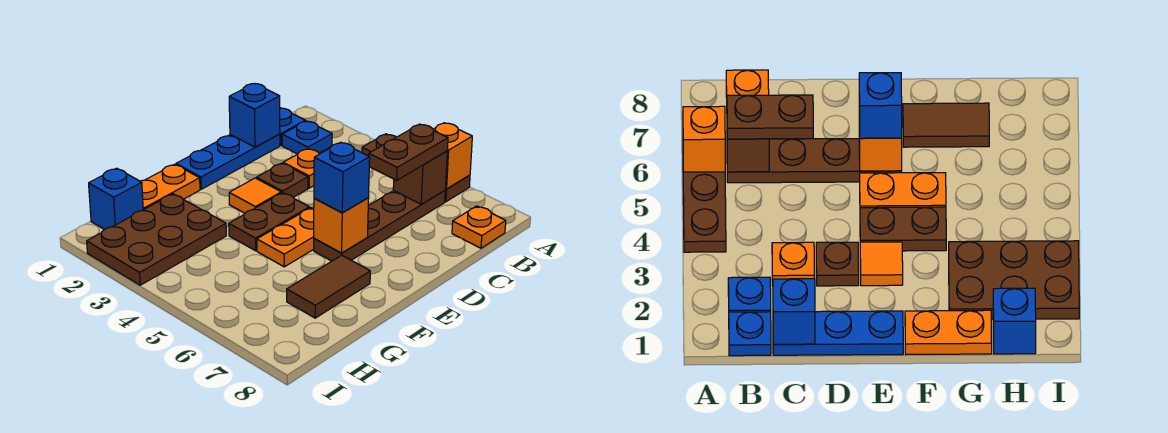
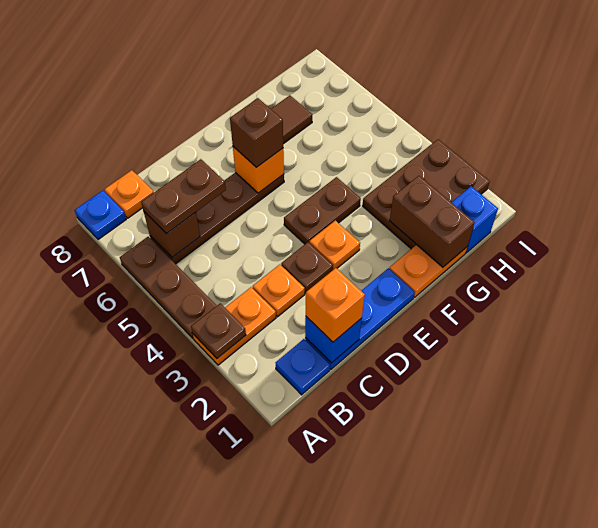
none -> brown plate A3 level 2
orange brick A6 level 2 -> orange brick C1 level 3
blue plate B2 level 1 -> blue plate A8 level 1
orange tile E3 level 1 -> orange plate E3 level 1
orange plate E5:F5 level 1 -> orange plate A3:B3 level 1
blue brick E6 level 3 -> brown brick E6 level 3
none -> brown brick G1:G2 level 2

